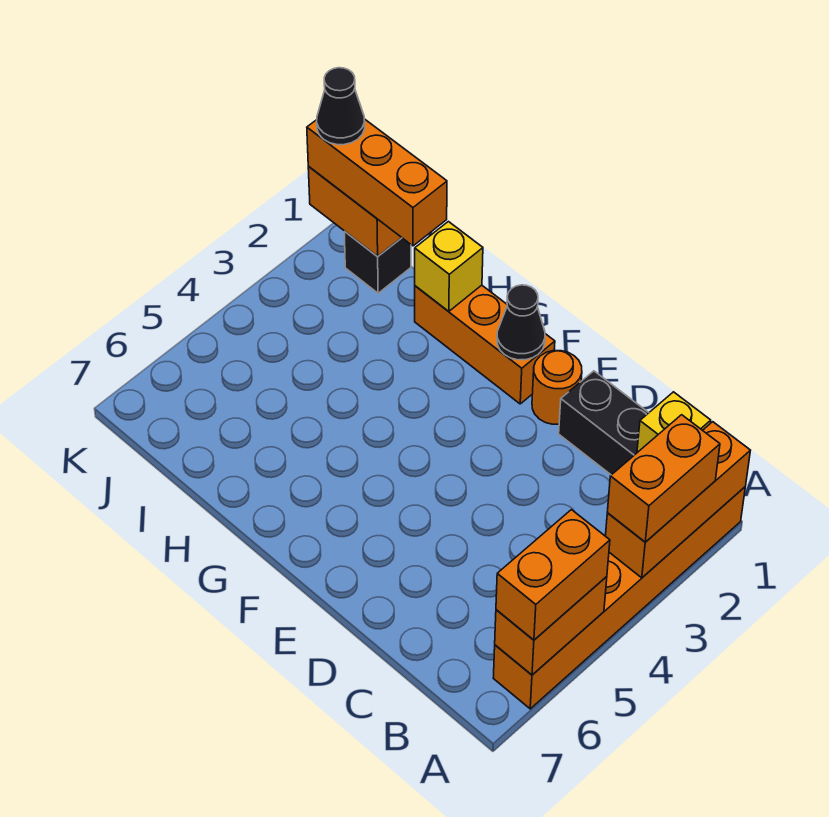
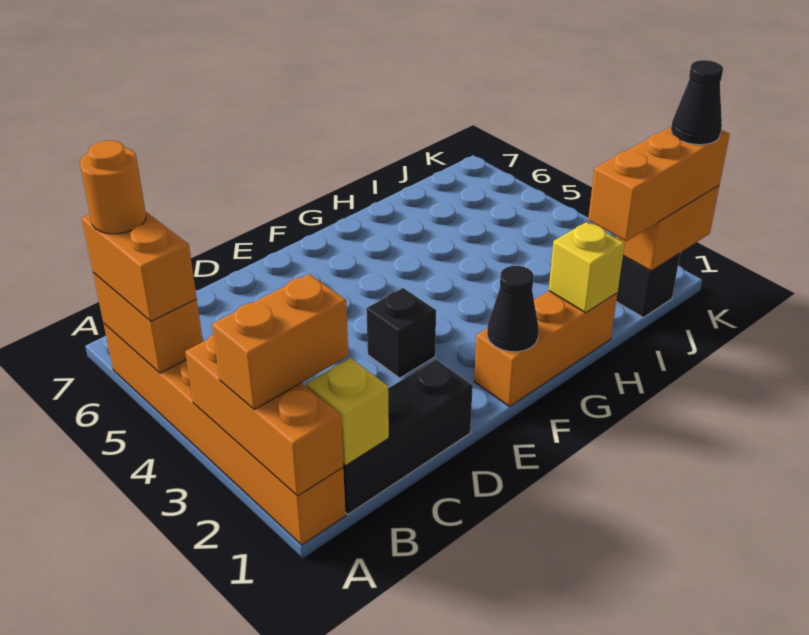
orange brick A2:A3 level 3 -> orange brick A2:B2 level 3
orange round brick E1 level 1 -> orange round brick A6 level 4
none -> black brick E3 level 1

